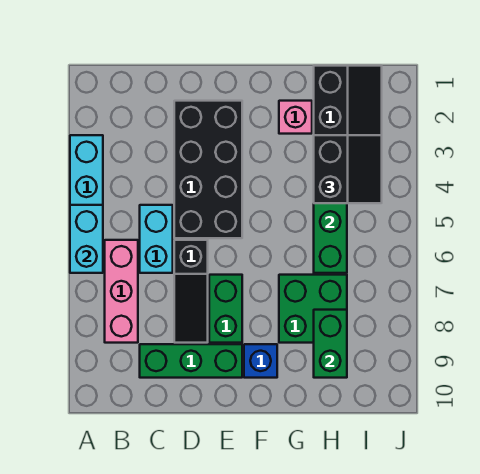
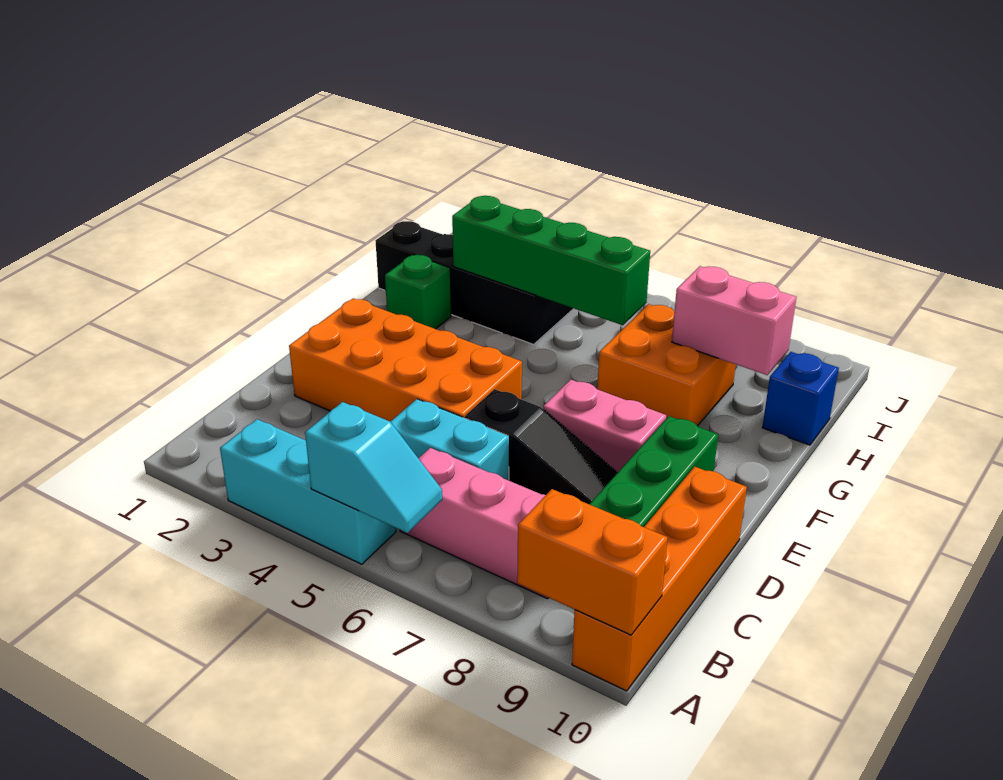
cyan brick A5:A6 level 2 -> cyan slope A5:A6 level 2 top 5
none -> orange brick A9:A10 level 2
none -> orange brick A10:D10 level 1
black brick D2:E5 level 1 -> orange brick D2:E5 level 1
green brick E7:E8 level 1 -> pink brick E7:E8 level 1
blue brick F9 level 1 -> blue brick H10 level 1
pink brick G2 level 1 -> green brick G2 level 1
green brick G7:H8 level 1 -> orange brick G7:H8 level 1
black slope H3:I4 level 3 top H -> none
green brick H8:H9 level 2 -> pink brick H8:H9 level 2

